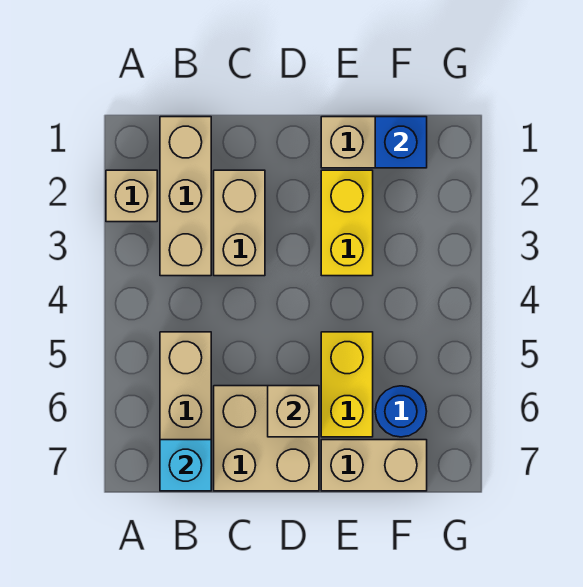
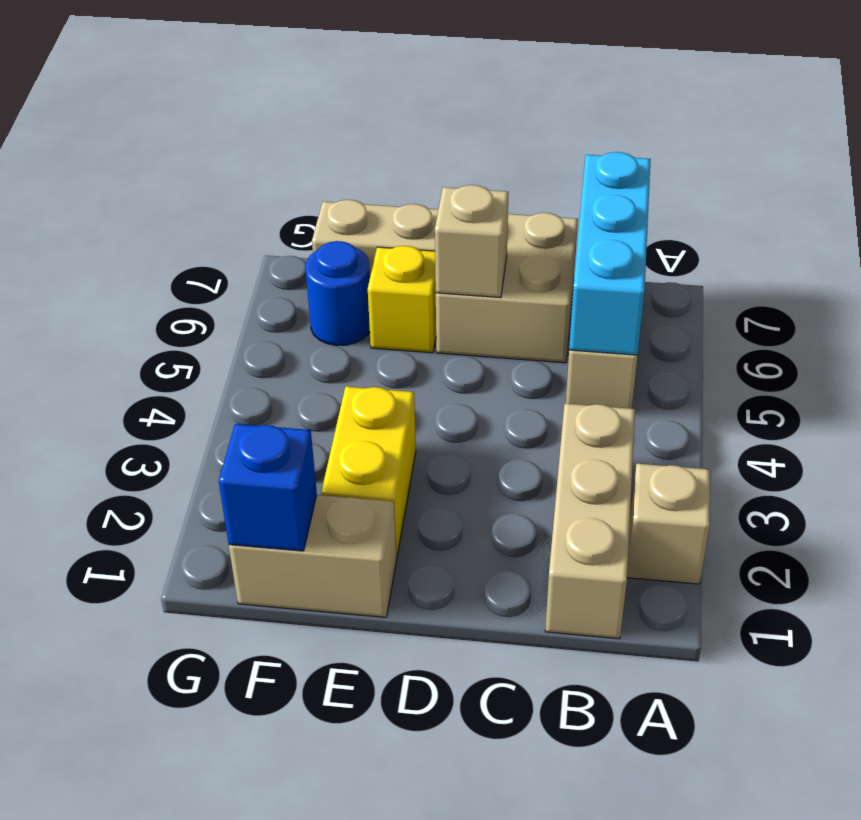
cyan brick B7 level 2 -> cyan brick B5:B7 level 2
tan brick C2:C3 level 1 -> none
yellow brick E5:E6 level 1 -> yellow brick E6 level 1

